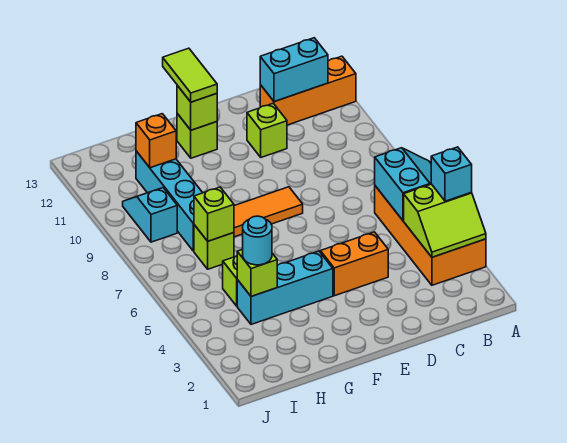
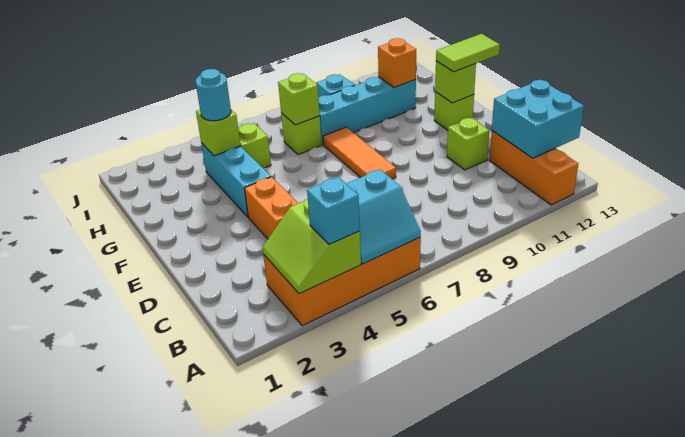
cyan brick B12:C12 level 2 -> cyan brick B12:C13 level 2

